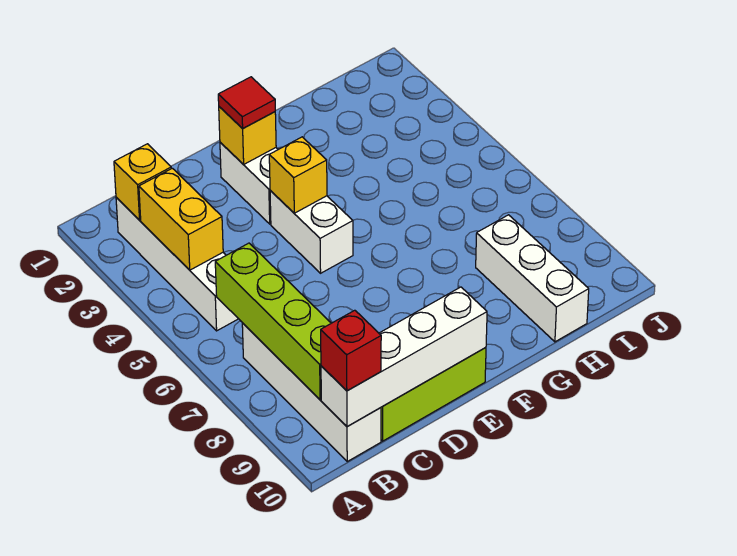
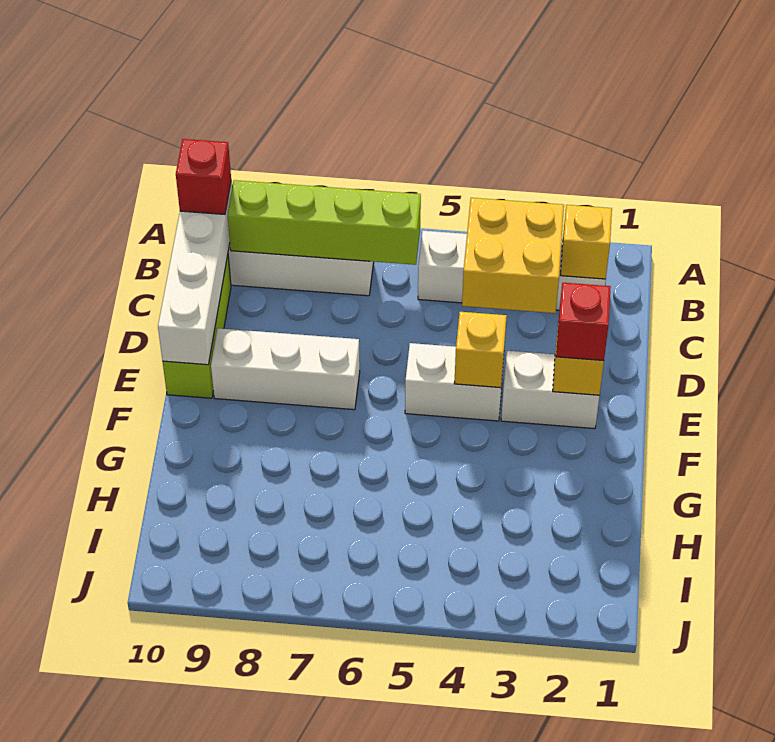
yellow brick B3:B4 level 2 -> yellow brick B3:C4 level 2
red tile E2 level 3 -> red brick E2 level 3
white brick H8:H10 level 1 -> white brick E7:E9 level 1

